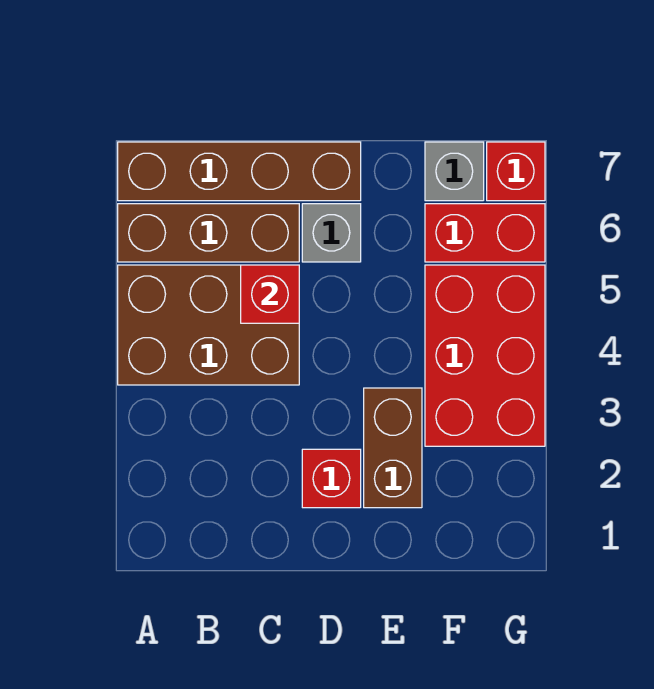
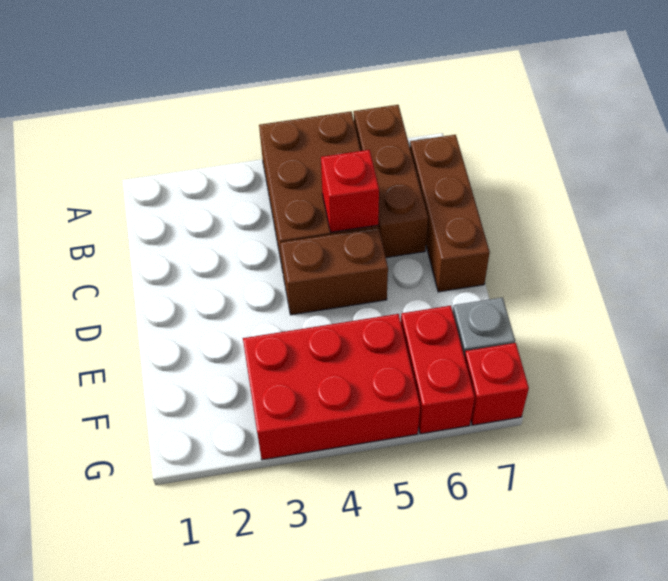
brown brick A7:D7 level 1 -> brown brick B7:D7 level 1
red brick D2 level 1 -> none
grey brick D6 level 1 -> none
brown brick E2:E3 level 1 -> brown brick D4:D5 level 1

